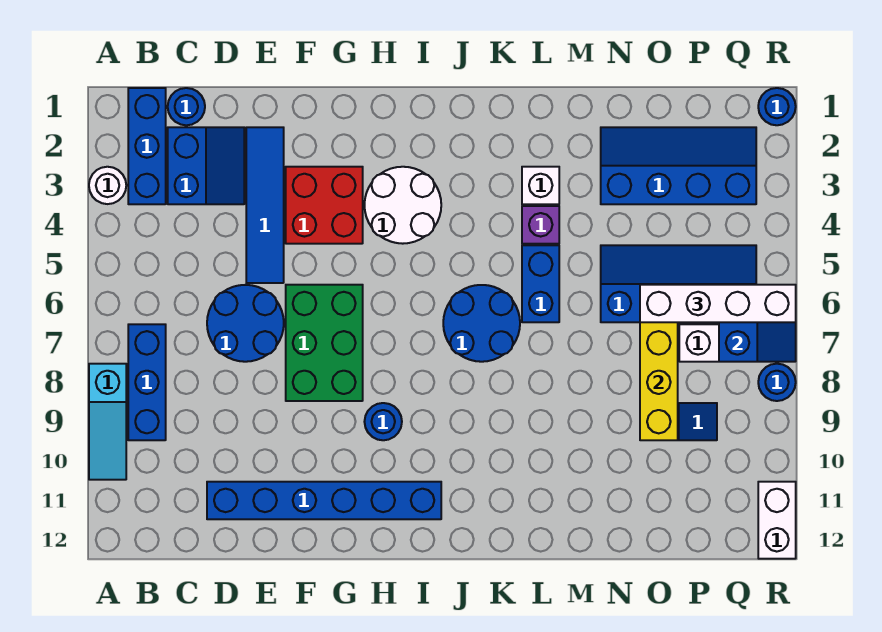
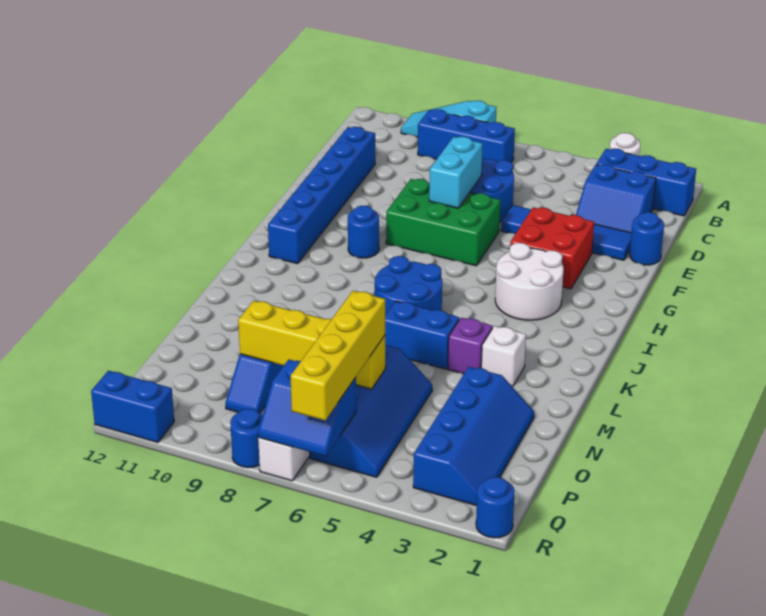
blue round brick C1 level 1 -> blue round brick E1 level 1
none -> cyan brick E7:F7 level 2
white brick O6:R6 level 3 -> yellow brick O6:R6 level 3
white brick R11:R12 level 1 -> blue brick R11:R12 level 1

